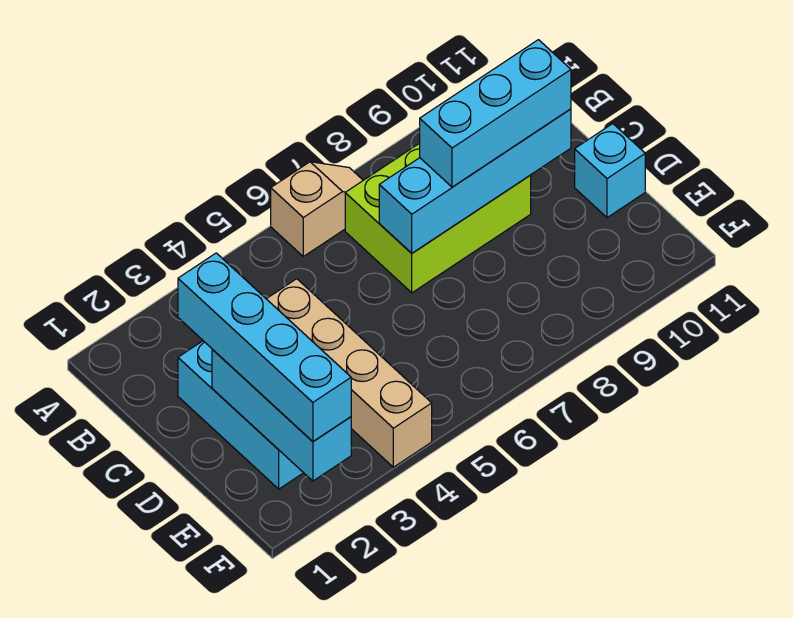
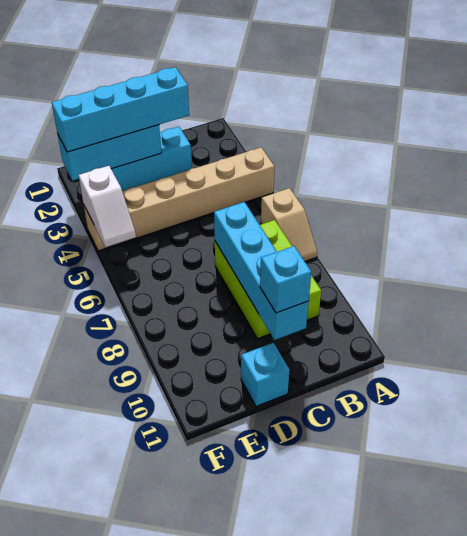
tan brick C4:F4 level 1 -> tan brick A4:F4 level 1
cyan brick C8:C10 level 3 -> cyan brick C10 level 3
none -> white slope F4:F5 level 2 top 4

